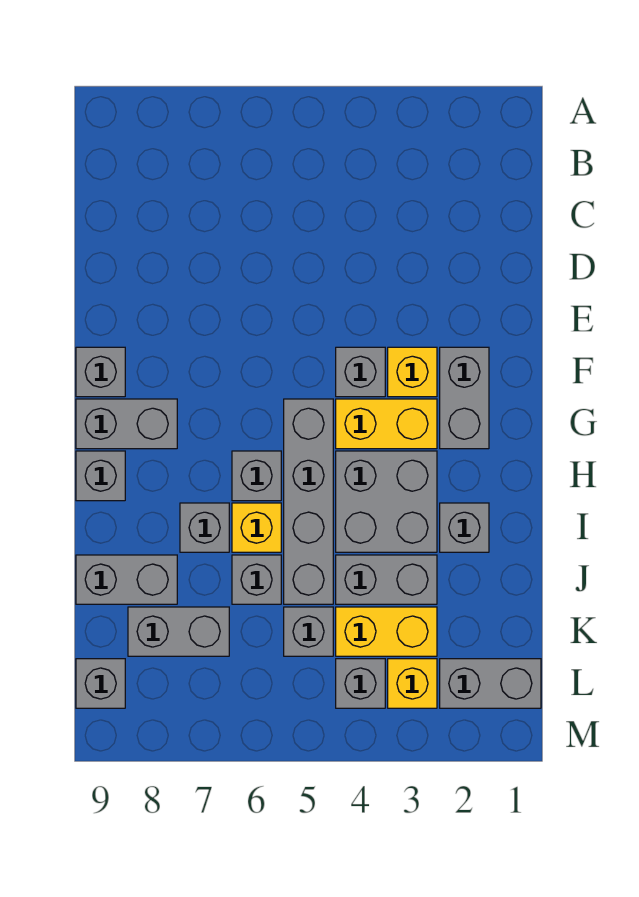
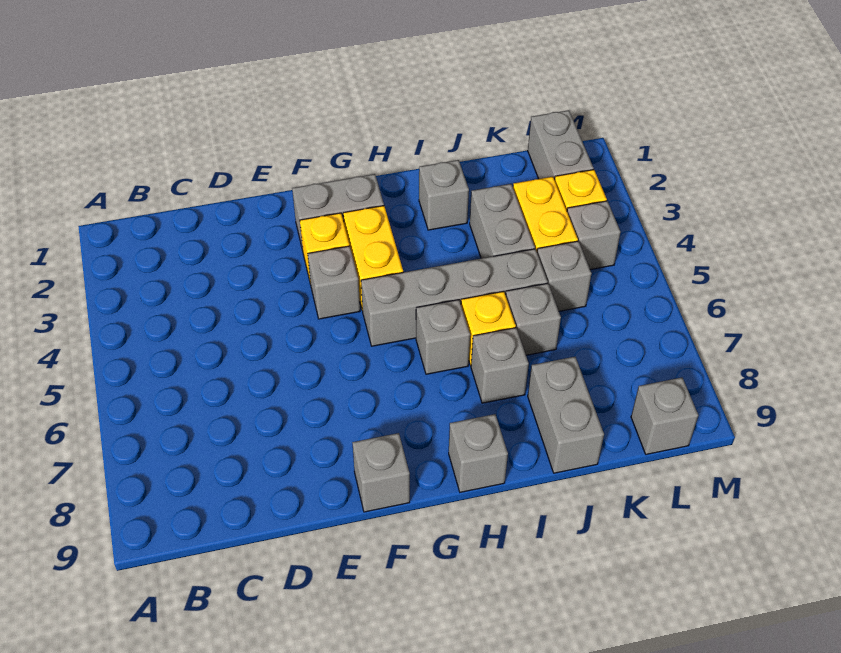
grey brick G8:G9 level 1 -> none
grey brick H3:I4 level 1 -> none
grey brick K7:K8 level 1 -> none

